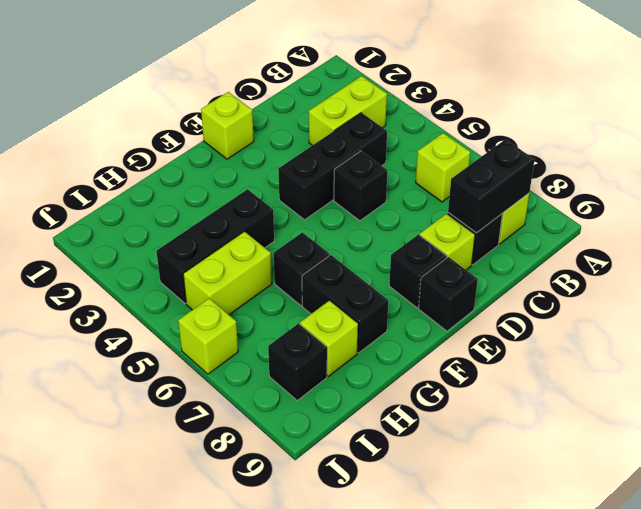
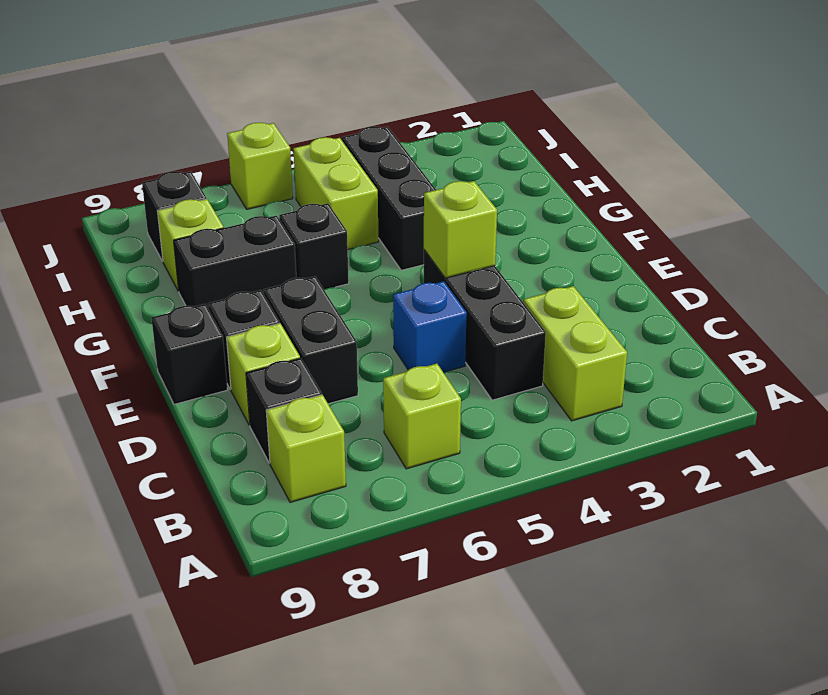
black brick B8:C8 level 2 -> black brick D7:E7 level 1
black brick D5 level 1 -> blue brick D5 level 1
lime brick E1 level 1 -> lime brick E4 level 2

